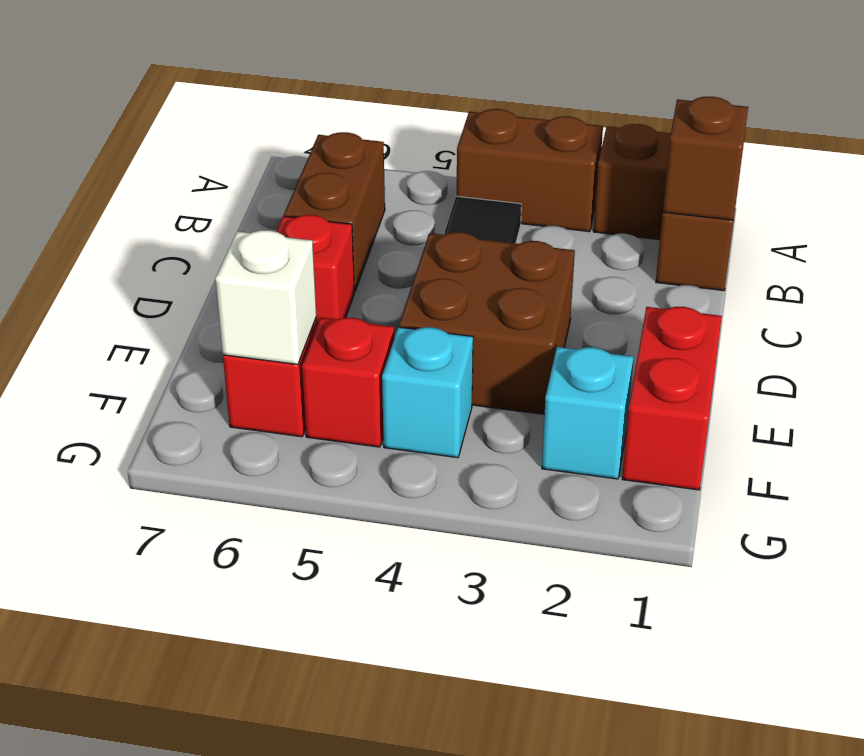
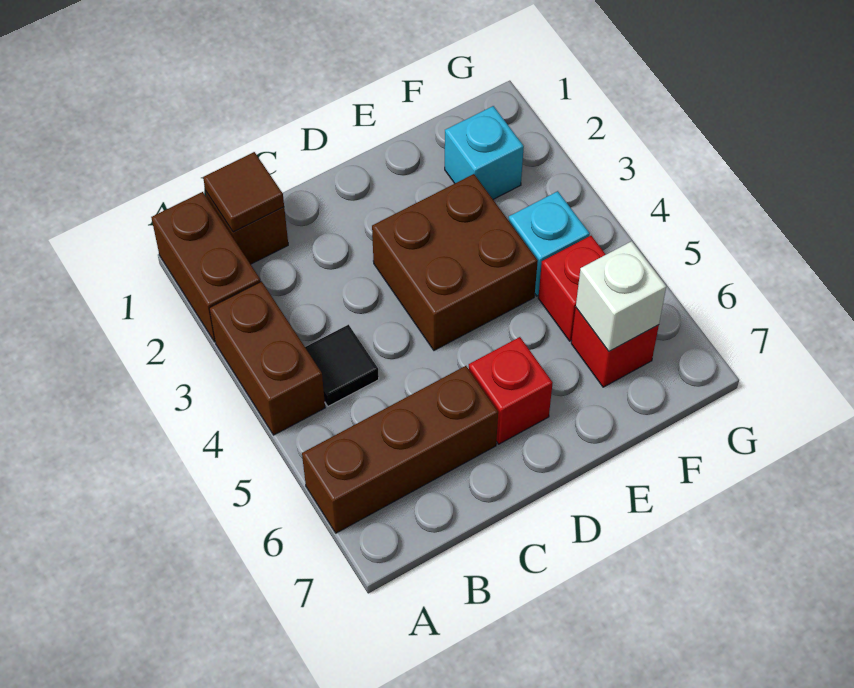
brown brick B1 level 2 -> brown tile B1 level 2
brown brick B6:C6 level 1 -> brown brick A6:C6 level 1
red brick E1:F1 level 1 -> none

